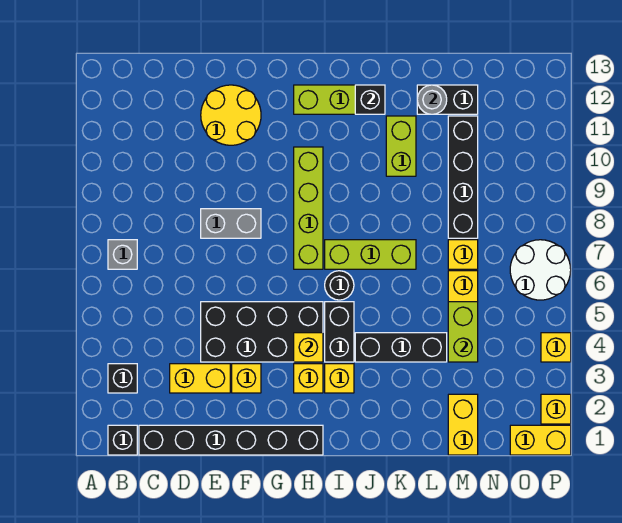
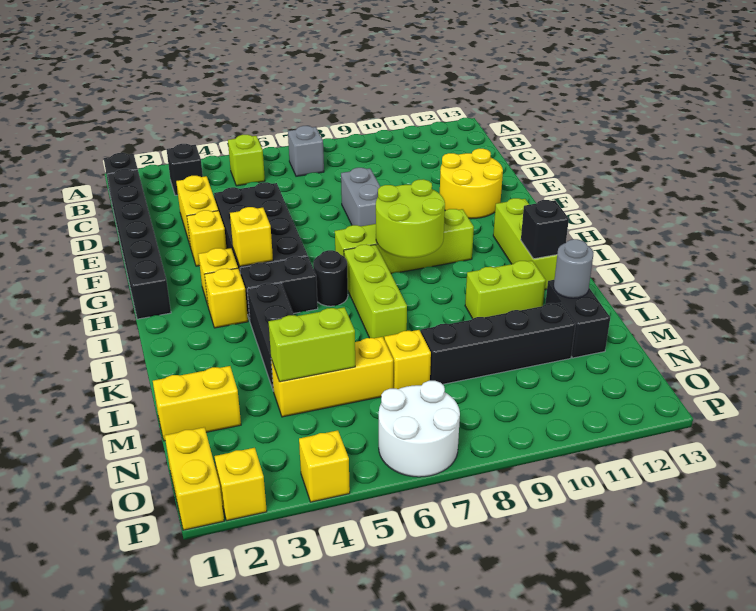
none -> lime brick B5 level 1
none -> lime round brick H8:I9 level 2

